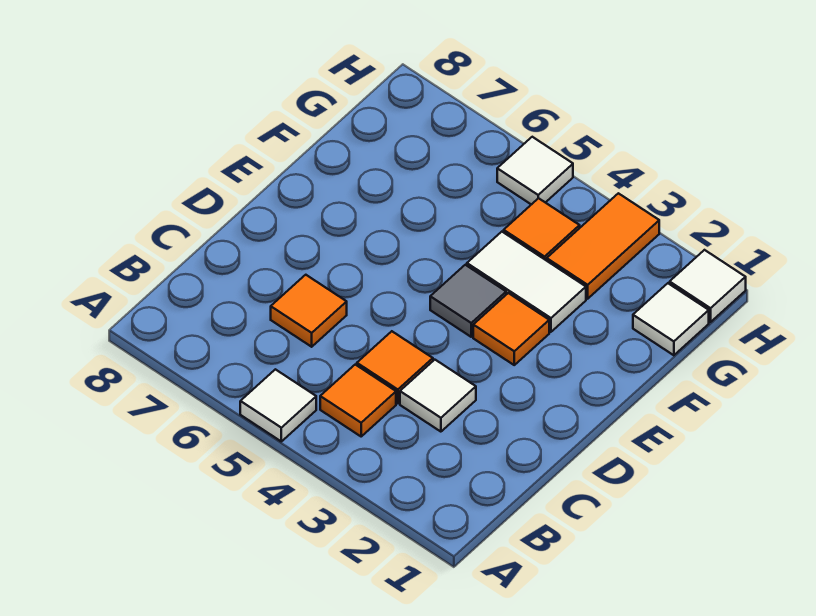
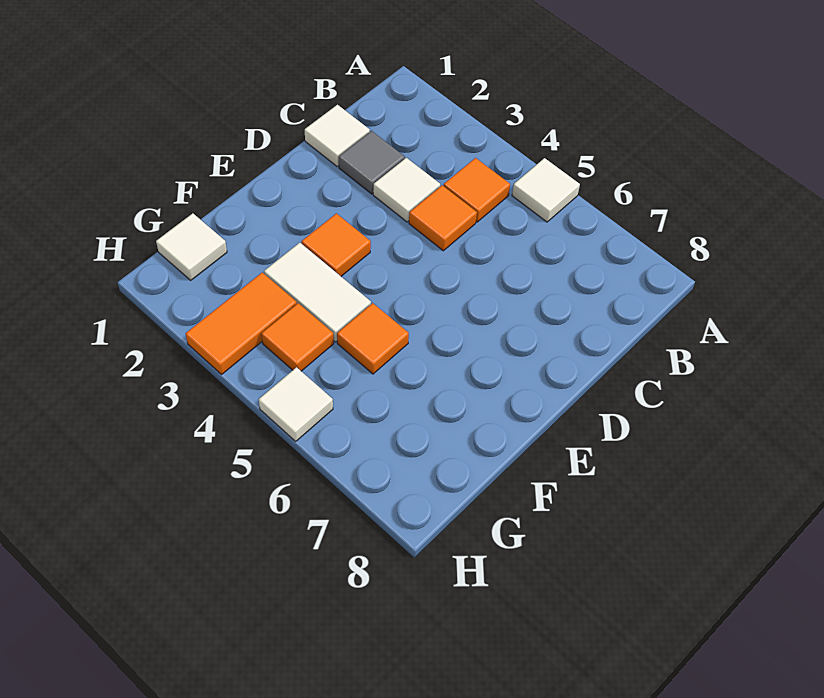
orange tile C6 level 1 -> orange tile F5 level 1
grey tile E4 level 1 -> grey tile C2 level 1
white tile H1 level 1 -> white tile C1 level 1

